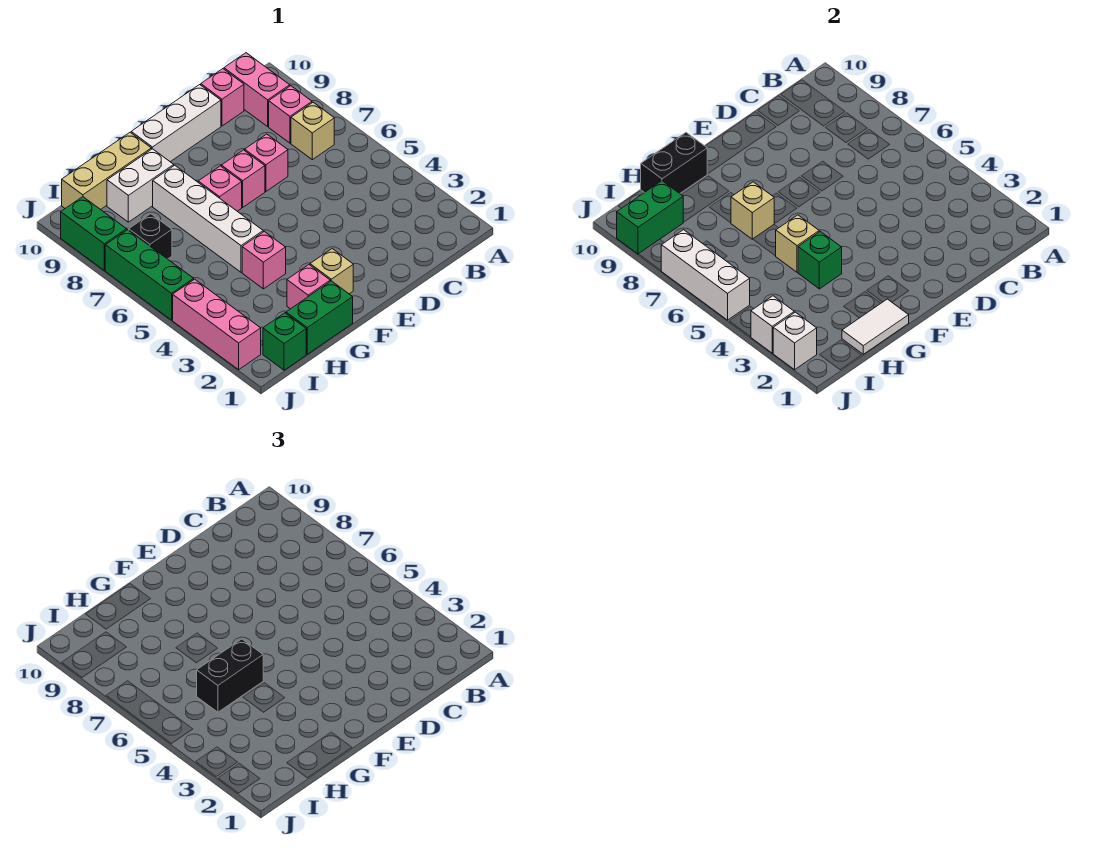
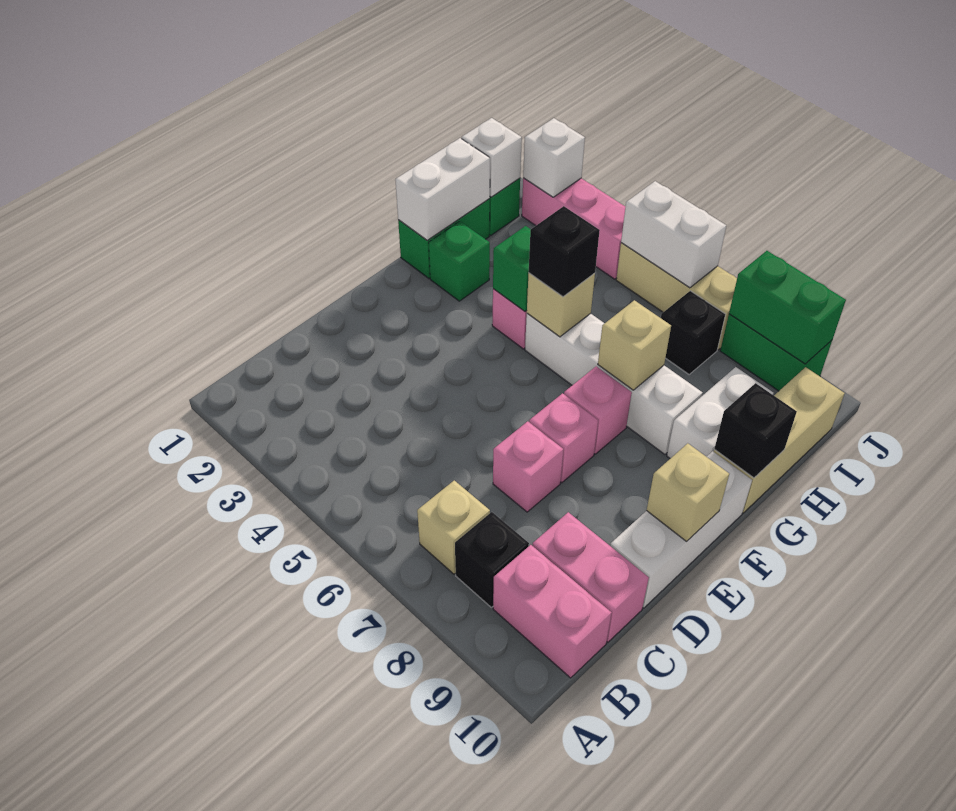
pink brick B8 level 1 -> black brick B8 level 1
pink brick C10 level 1 -> pink brick C9:C10 level 1
tan brick F2 level 1 -> tan brick E10 level 2
white tile G1:H1 level 2 -> white brick G1:H1 level 2
pink brick G2 level 1 -> green brick G2 level 1
black brick G5:H5 level 3 -> black brick G5 level 3
black brick G10:H10 level 2 -> black brick G10 level 2
green brick I9:J9 level 2 -> green brick J8:J9 level 2
white brick J3 level 2 -> white brick I1 level 2
green brick J5:J7 level 1 -> tan brick J5:J7 level 1
white brick J5:J7 level 2 -> white brick J5:J6 level 2

